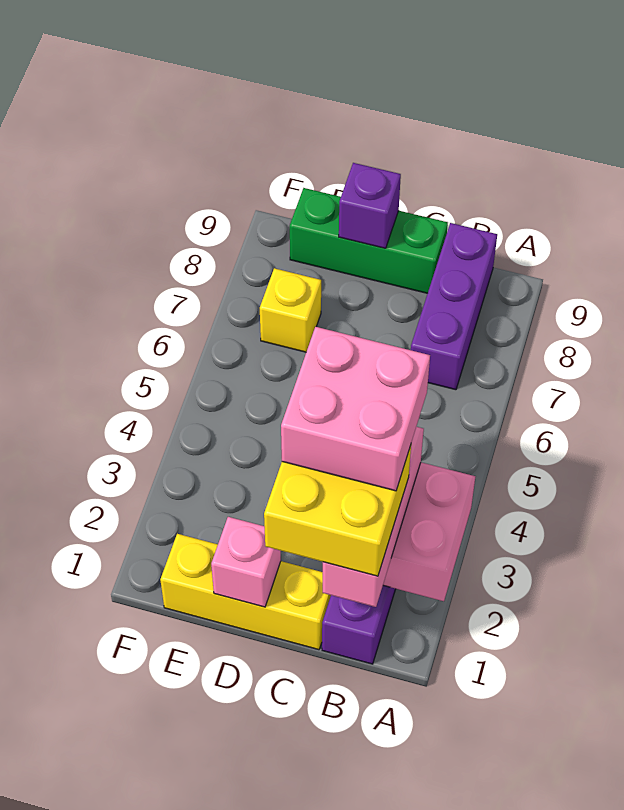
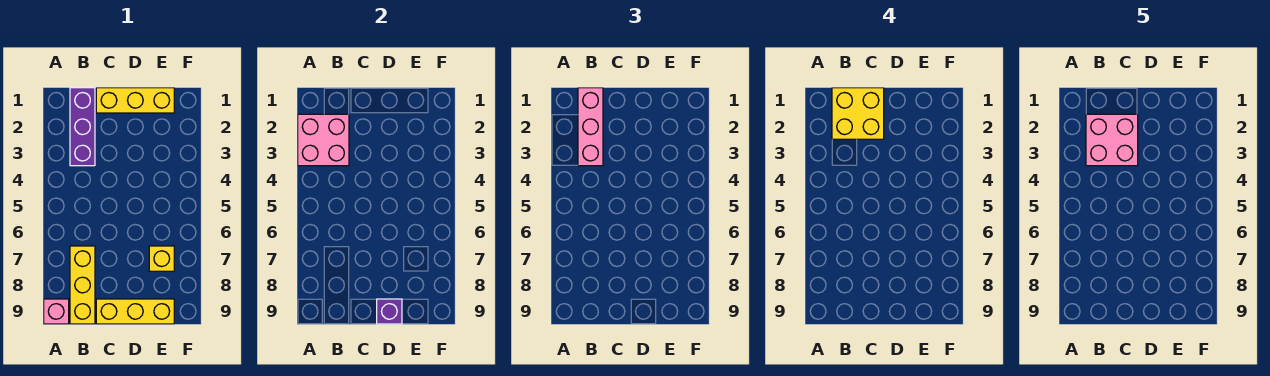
purple brick B7:B9 level 1 -> yellow brick B7:B9 level 1
green brick C9:E9 level 1 -> yellow brick C9:E9 level 1
pink brick D1 level 2 -> pink brick A9 level 1

